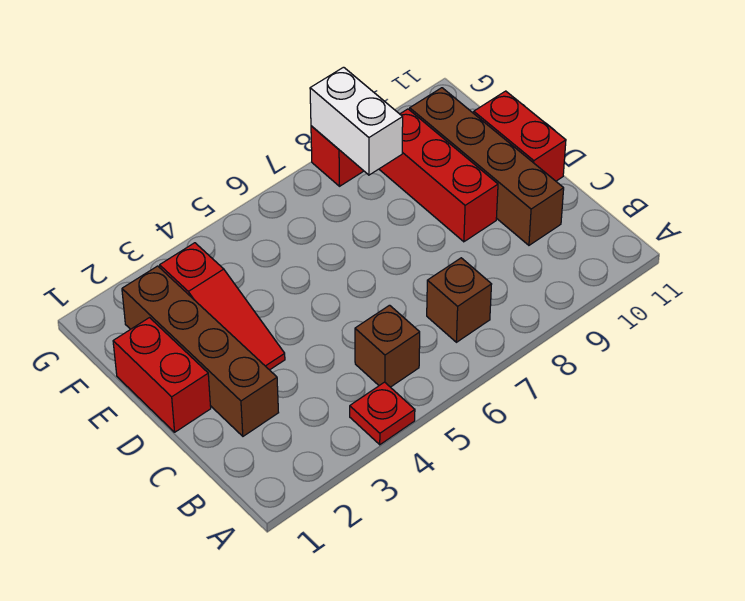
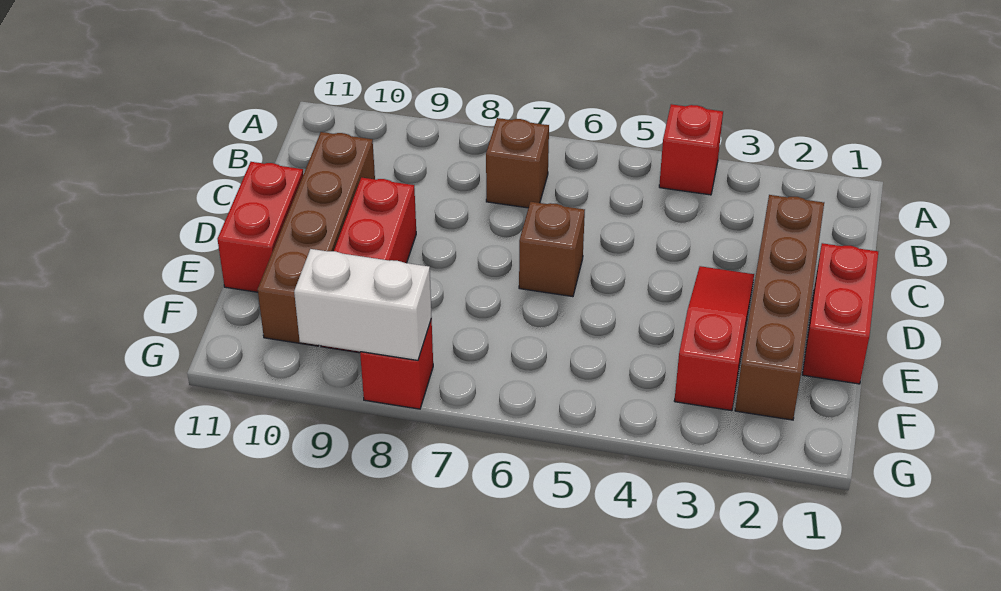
red plate A4 level 1 -> red brick A4 level 1
brown brick B5 level 1 -> brown brick D6 level 1
white brick F8:G8 level 2 -> white brick G8:G9 level 2

